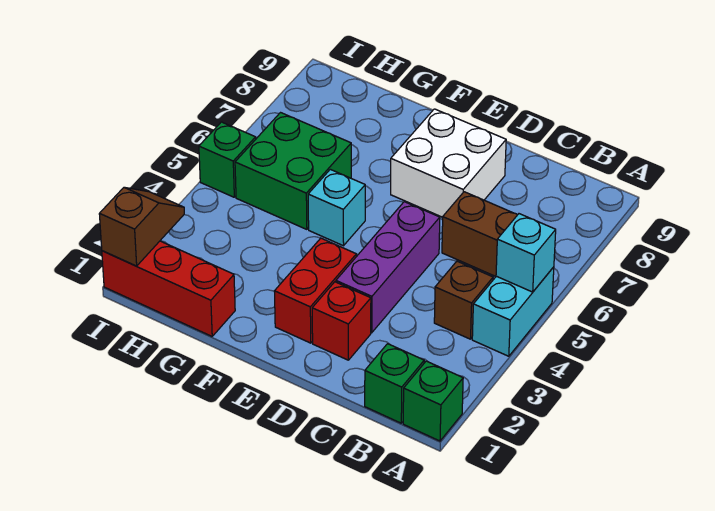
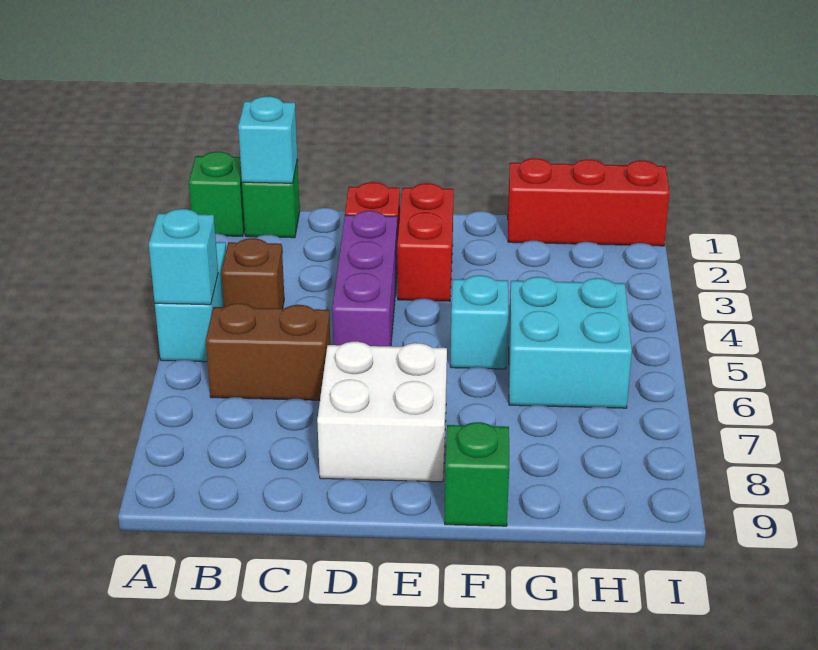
none -> cyan brick B1 level 2
green brick G5:H6 level 1 -> cyan brick G5:H6 level 1
brown slope I1:I2 level 2 top 1 -> none
green brick I5 level 1 -> green brick F9 level 1

